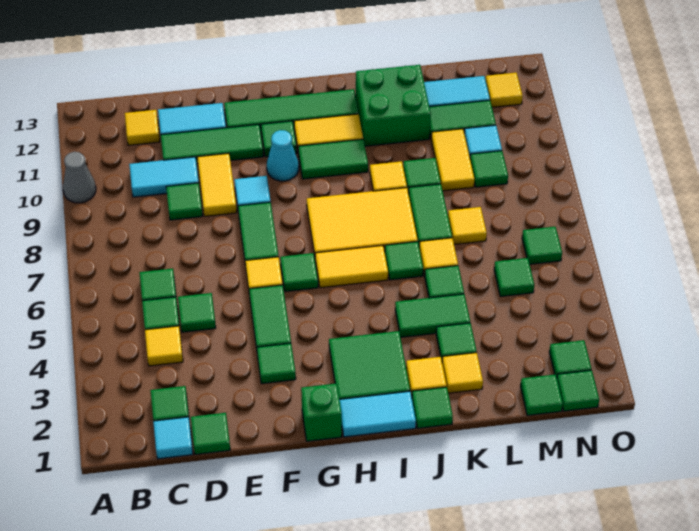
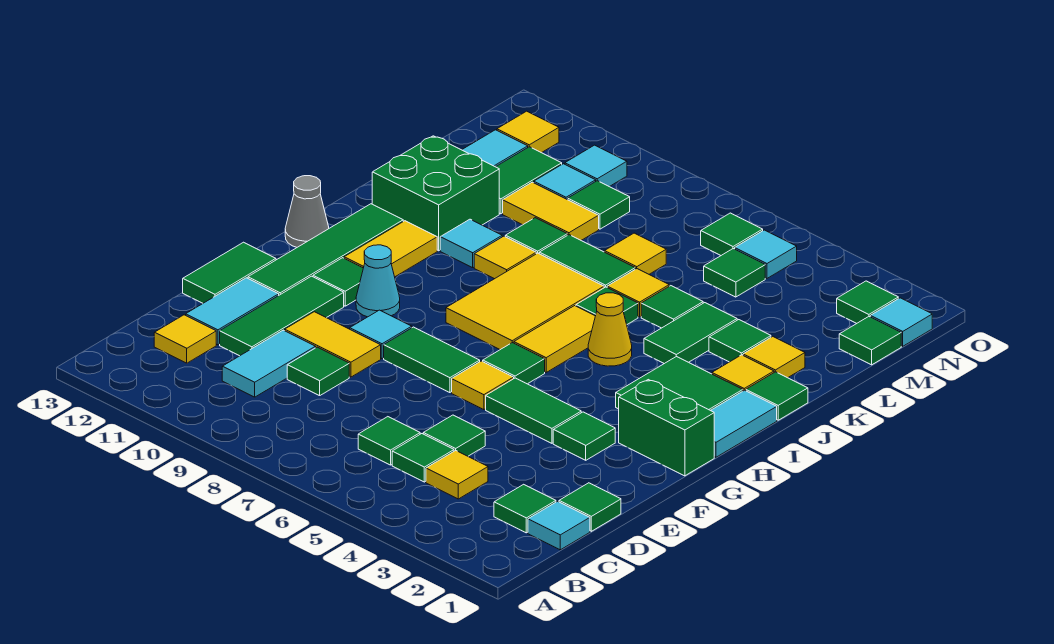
grey cone A10 level 1 -> grey cone H13 level 1
green brick G1 level 1 -> green brick G1:G2 level 1
green tile H10:I10 level 1 -> green tile E13:F13 level 1
none -> yellow cone I5 level 1
none -> cyan tile J10 level 1
green tile N1 level 1 -> cyan tile N1 level 1
none -> cyan tile N5 level 1
none -> cyan tile N10 level 1

